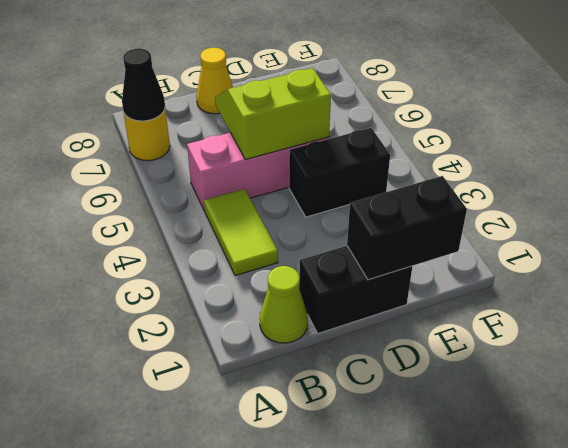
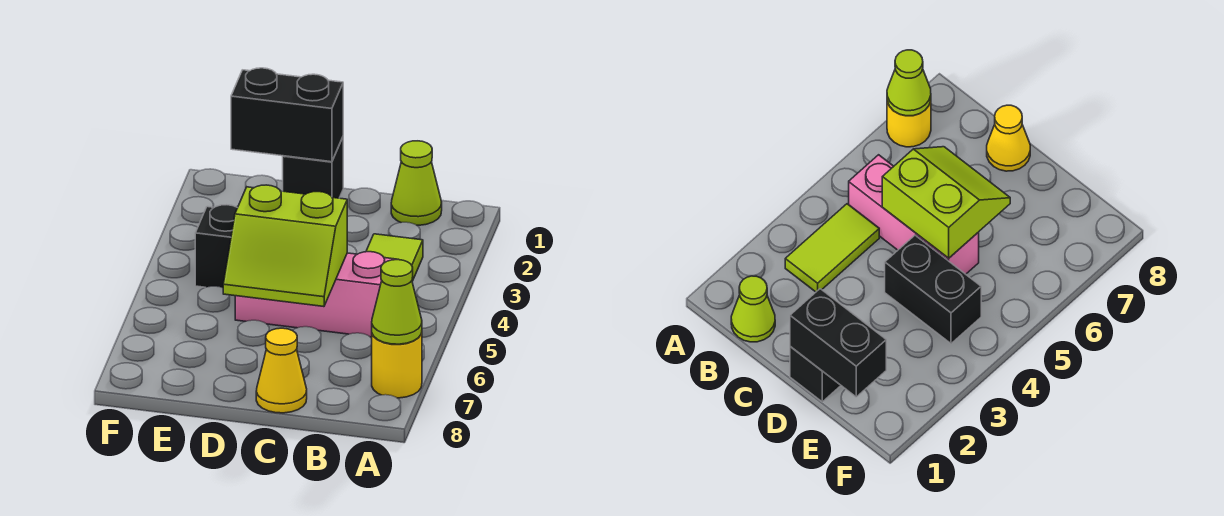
black cone A7 level 2 -> lime cone A7 level 2
black brick C1:D1 level 1 -> black brick D1 level 1

